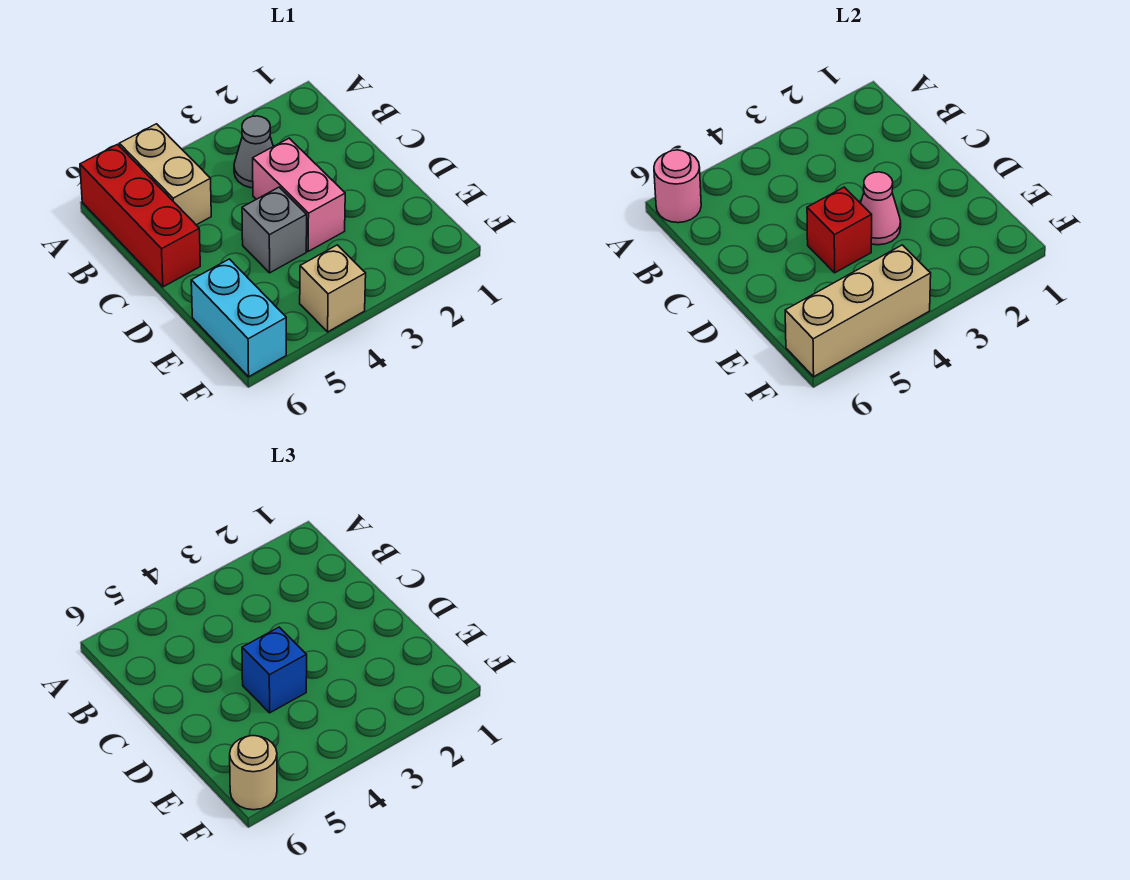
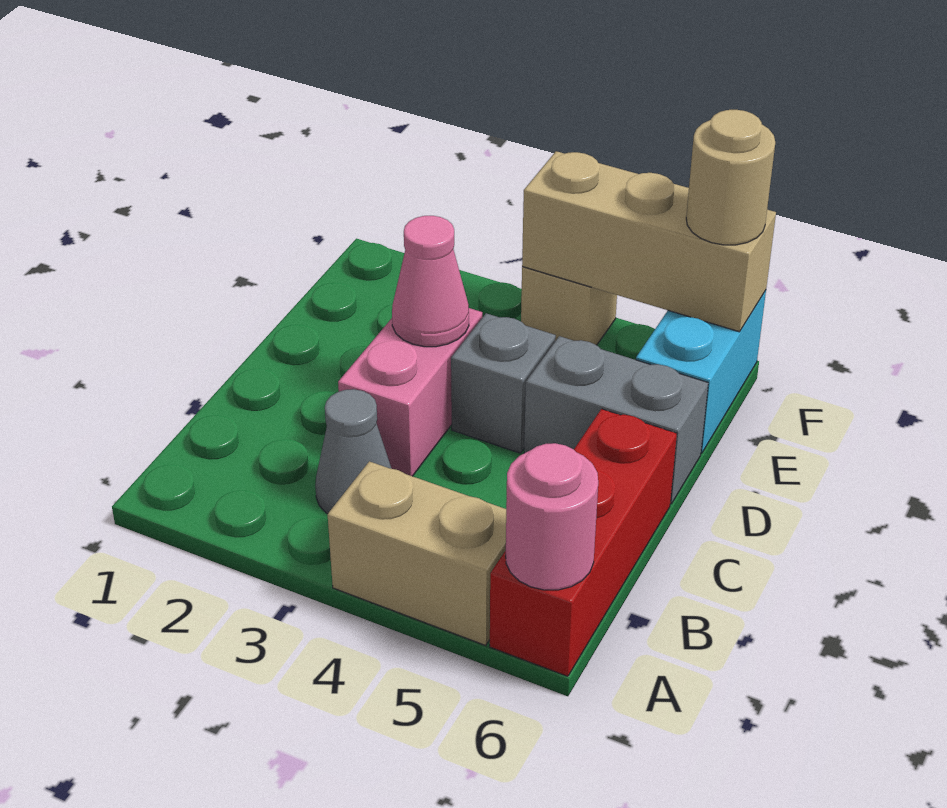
tan brick A5:B5 level 1 -> tan brick A4:A5 level 1
red brick D4 level 2 -> none
blue brick D4 level 3 -> none
none -> grey brick D5:D6 level 1

